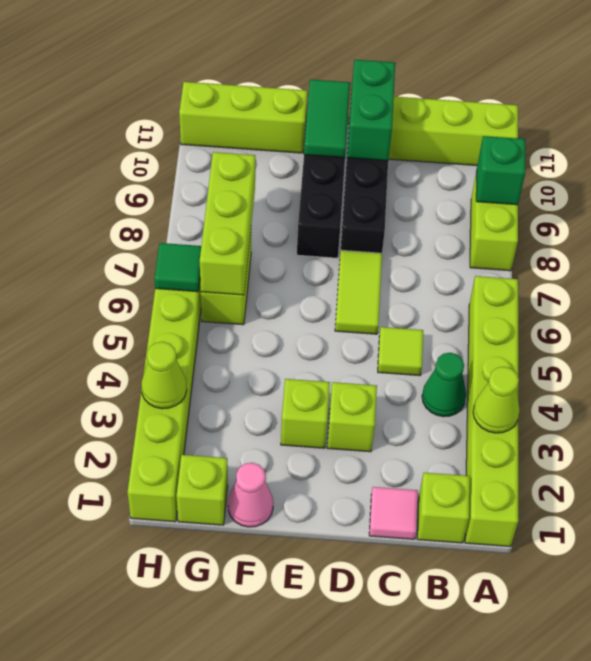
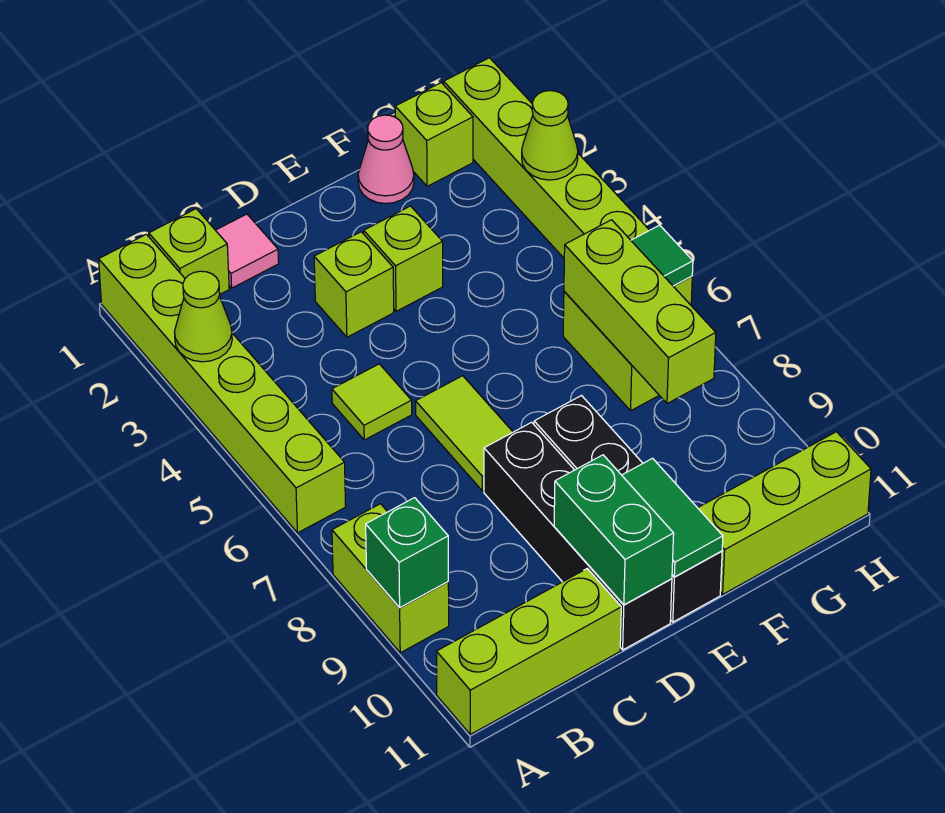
green cone B4 level 1 -> none

